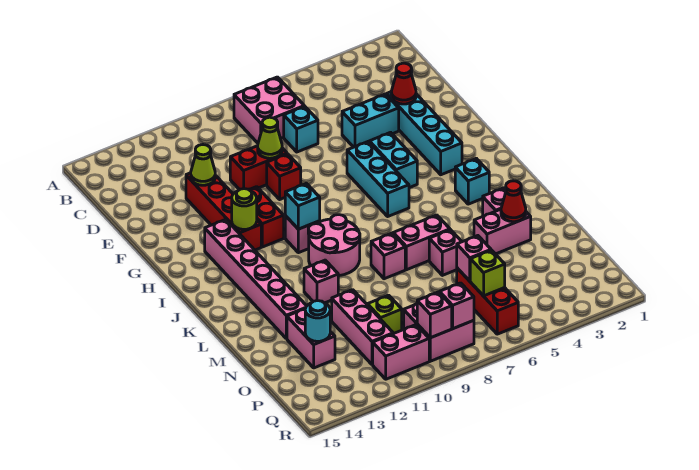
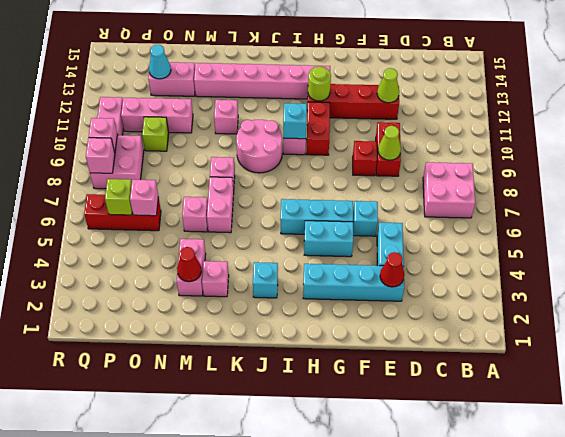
cyan brick D7 level 1 -> cyan brick F6 level 1
red brick G11:H11 level 1 -> red brick H10:H11 level 1
cyan round brick O13 level 2 -> cyan cone O13 level 2

